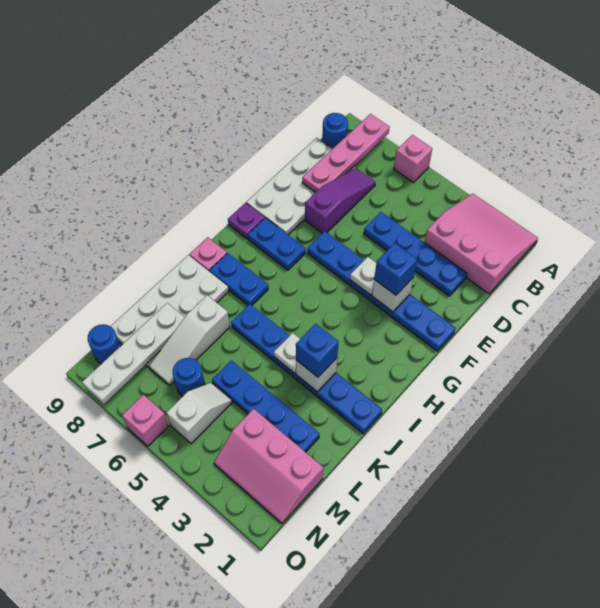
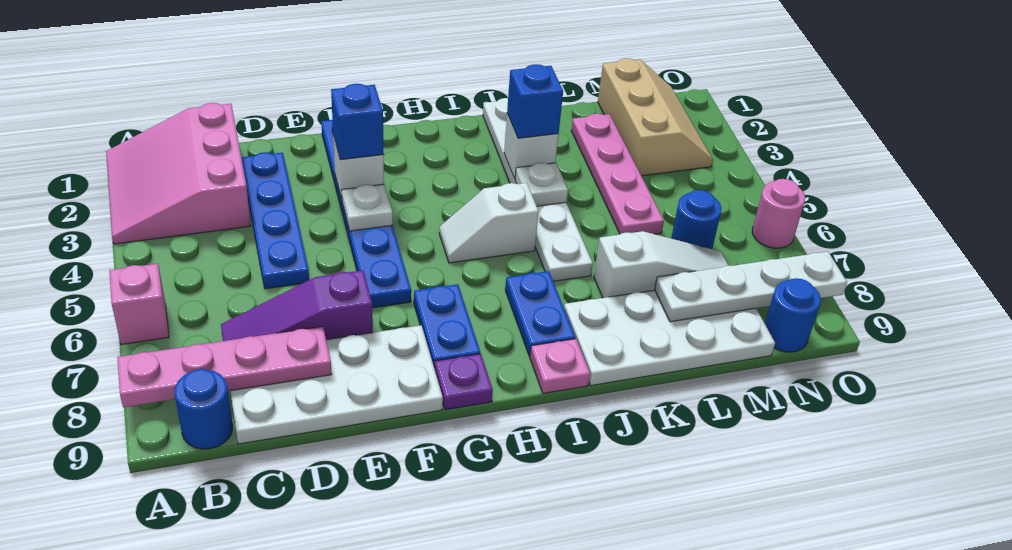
blue plate J1:J6 level 1 -> white plate J1:J6 level 1
blue plate L2:L5 level 1 -> pink plate L2:L5 level 1
pink slope M1:N3 level 1 top M -> tan slope M1:N3 level 1 top M
white slope M5:N5 level 1 top N -> white slope H5:I5 level 1 top I
pink brick O6 level 1 -> pink round brick O6 level 1

